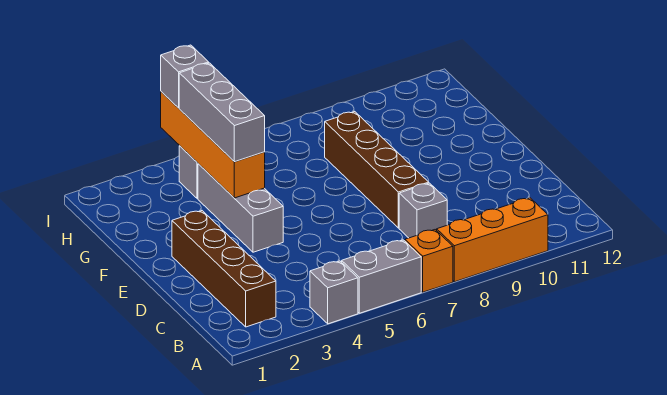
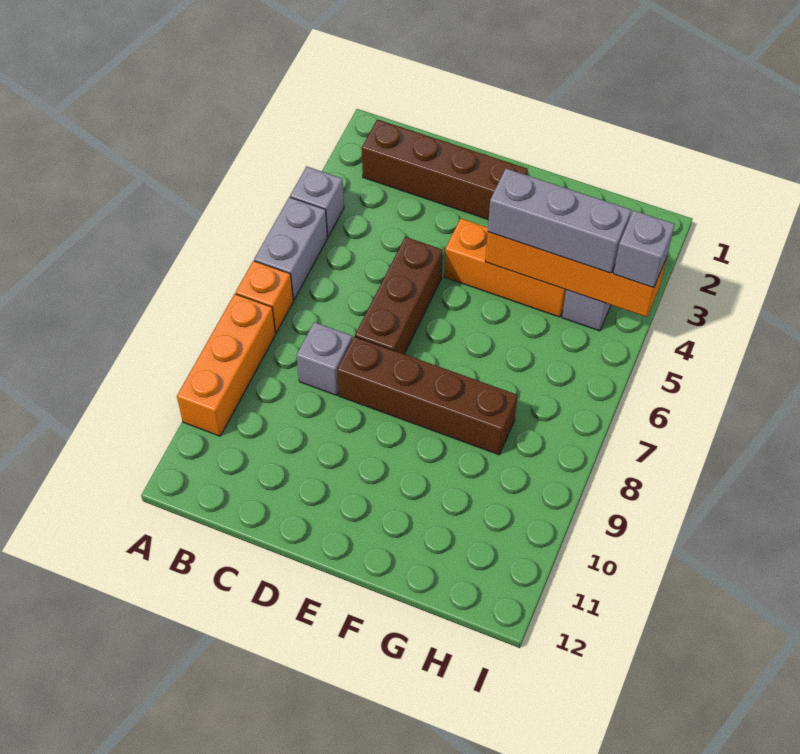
none -> brown brick D5:D7 level 1
grey brick E4:G4 level 1 -> orange brick E4:G4 level 1

